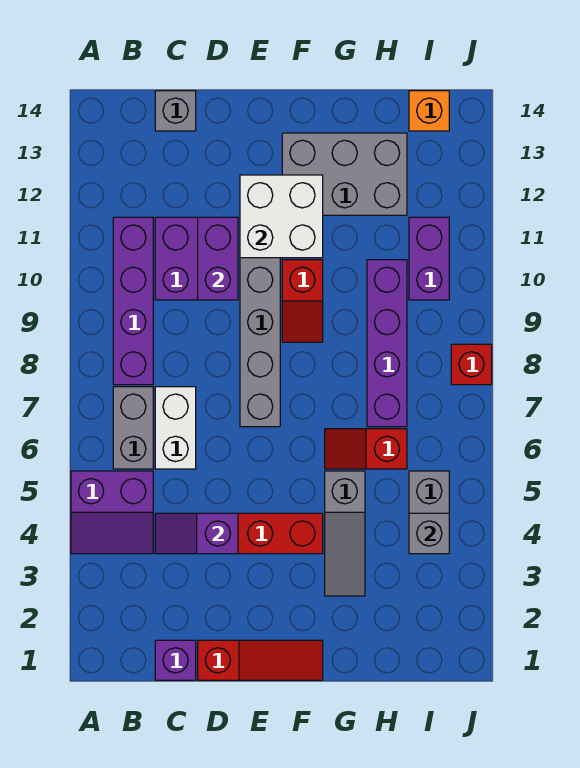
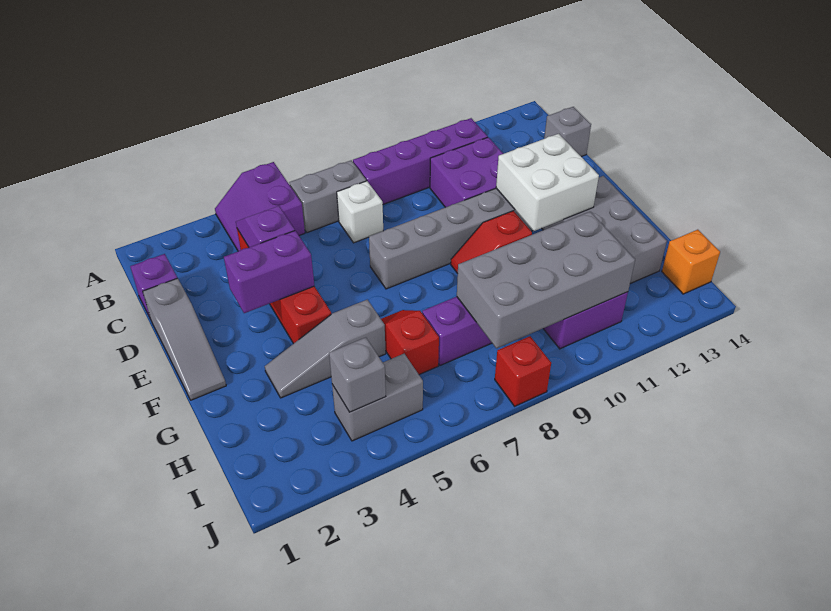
white brick C6:C7 level 1 -> white brick C7 level 1
red slope D1:F1 level 1 top D -> grey slope D1:F1 level 1 top D
purple brick D10:D11 level 2 -> purple brick E3:E4 level 2
none -> grey brick H8:I11 level 2

